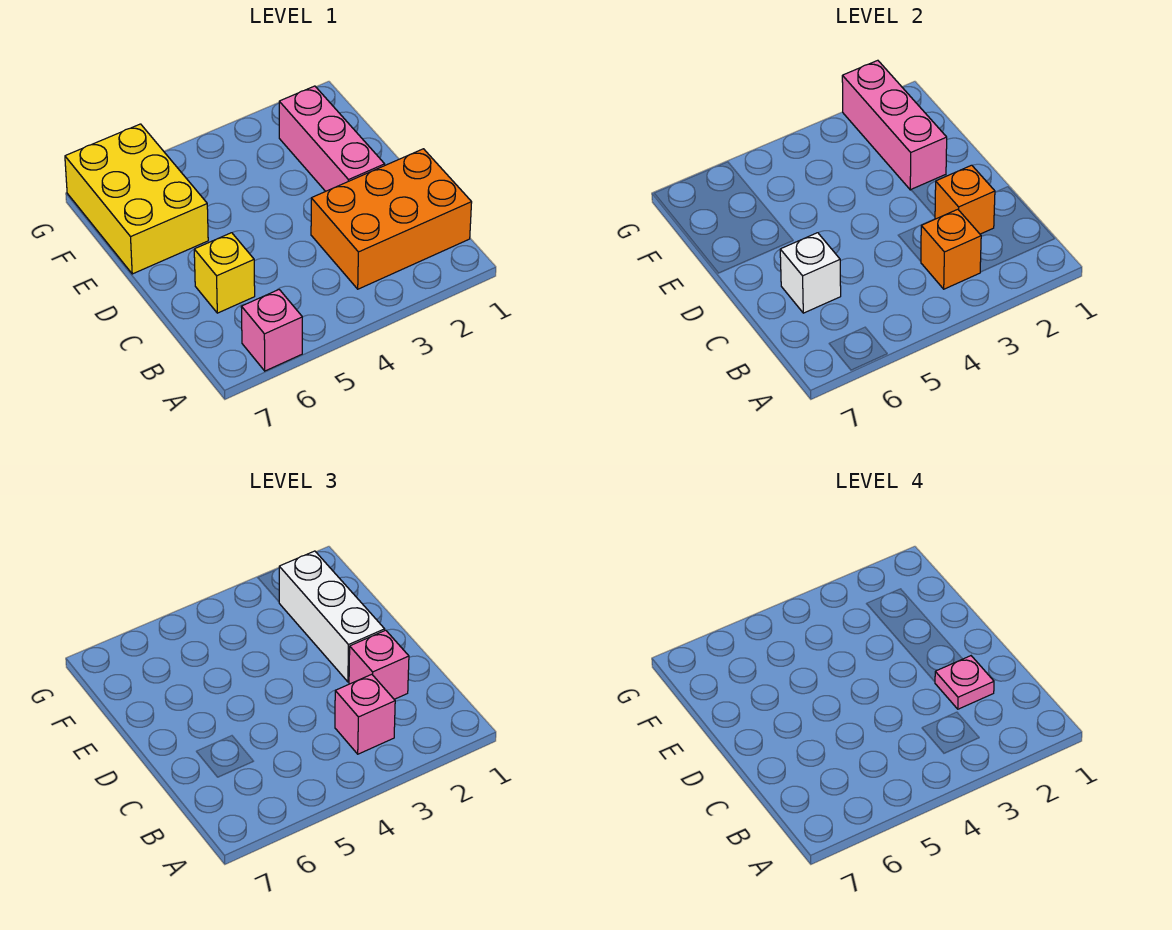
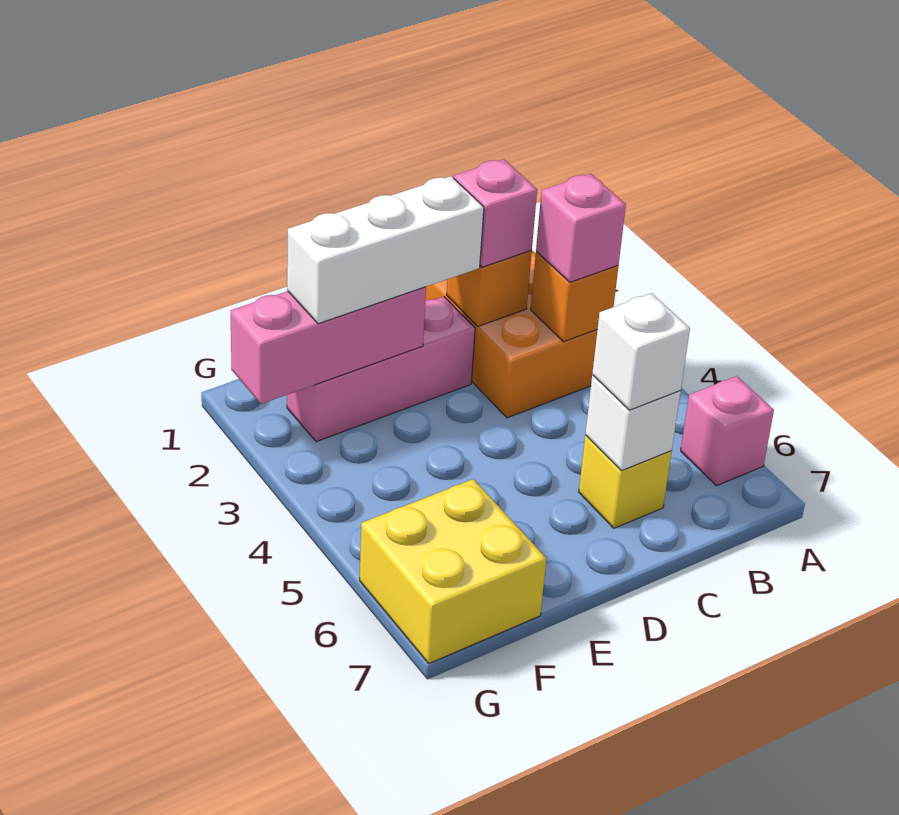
pink plate C2 level 4 -> none
none -> white brick C6 level 3
yellow brick E6:G7 level 1 -> yellow brick F6:G7 level 1

